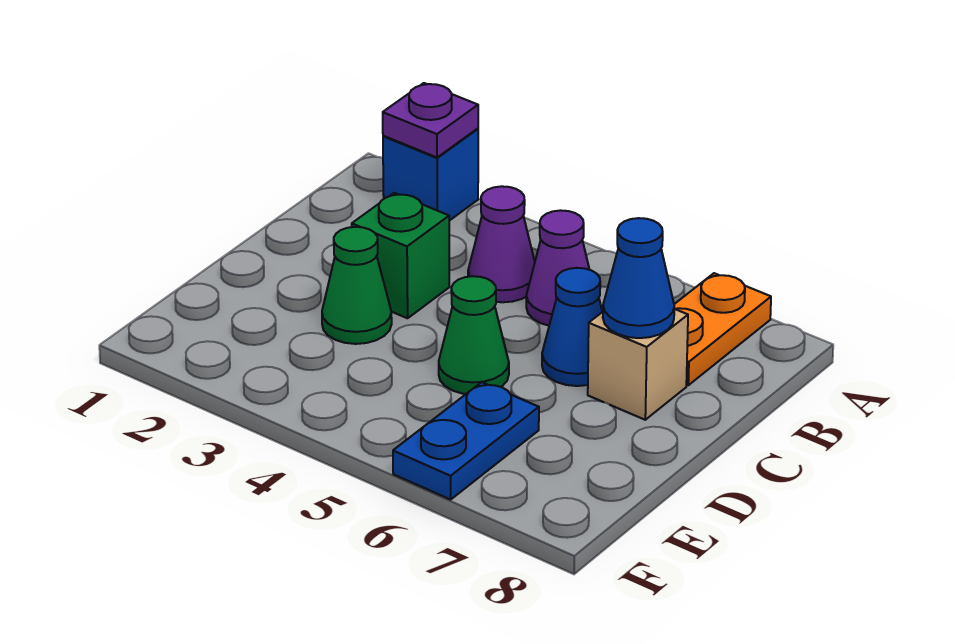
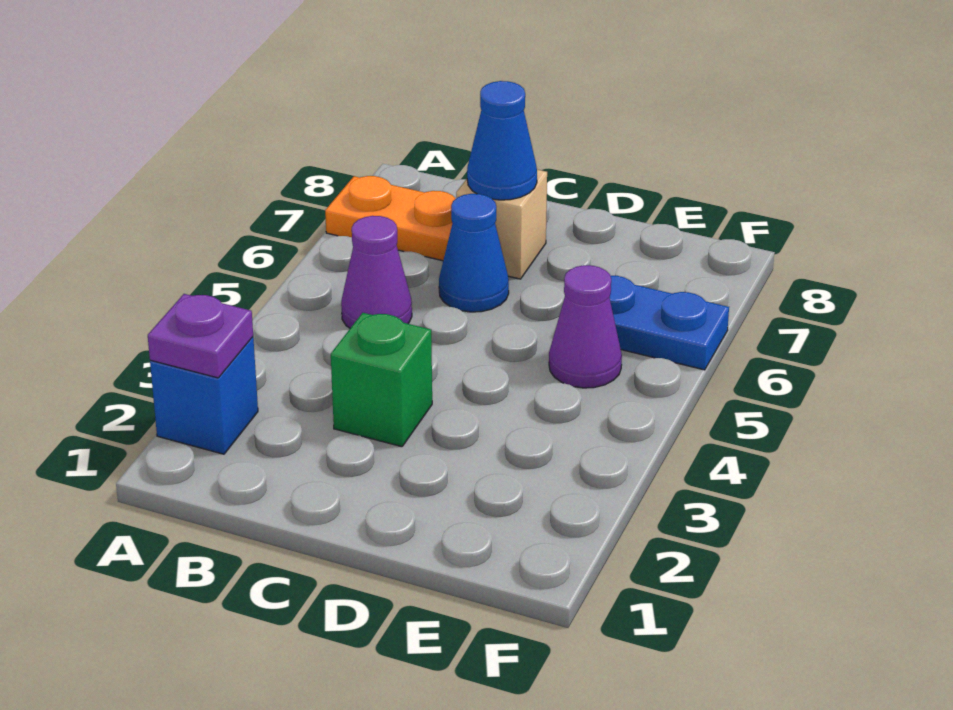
purple cone B4 level 1 -> purple cone E5 level 1
green cone D3 level 1 -> none
green cone D5 level 1 -> none

